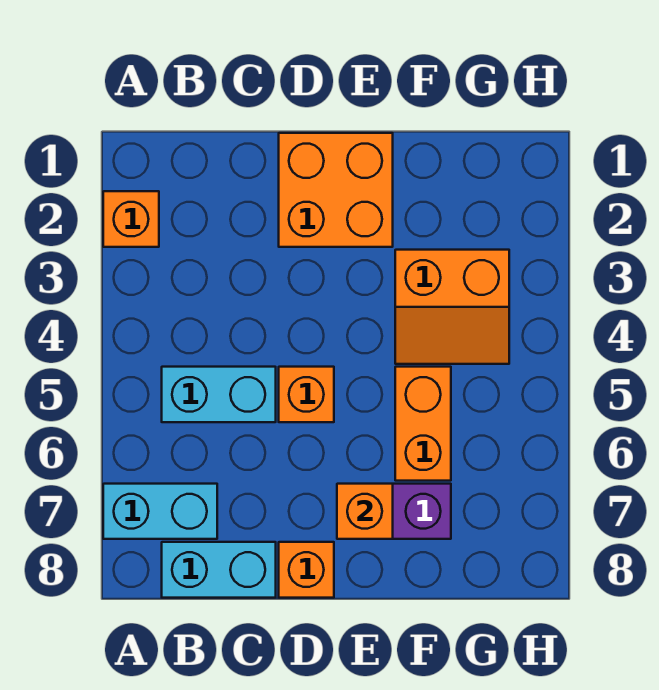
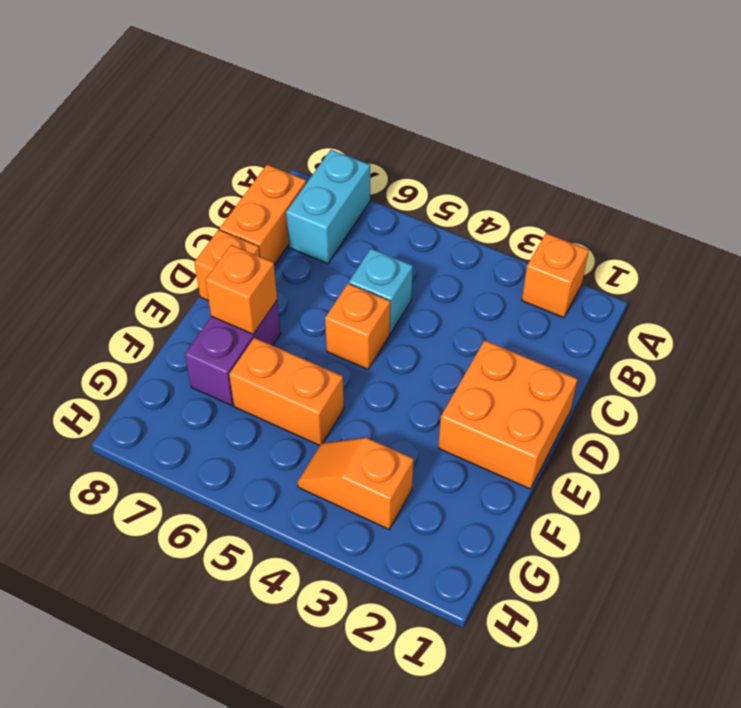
cyan brick B5:C5 level 1 -> cyan brick C5 level 1
cyan brick B8:C8 level 1 -> orange brick B8:C8 level 1
orange slope F3:G4 level 1 top 3 -> orange slope G3:G4 level 1 top 3

